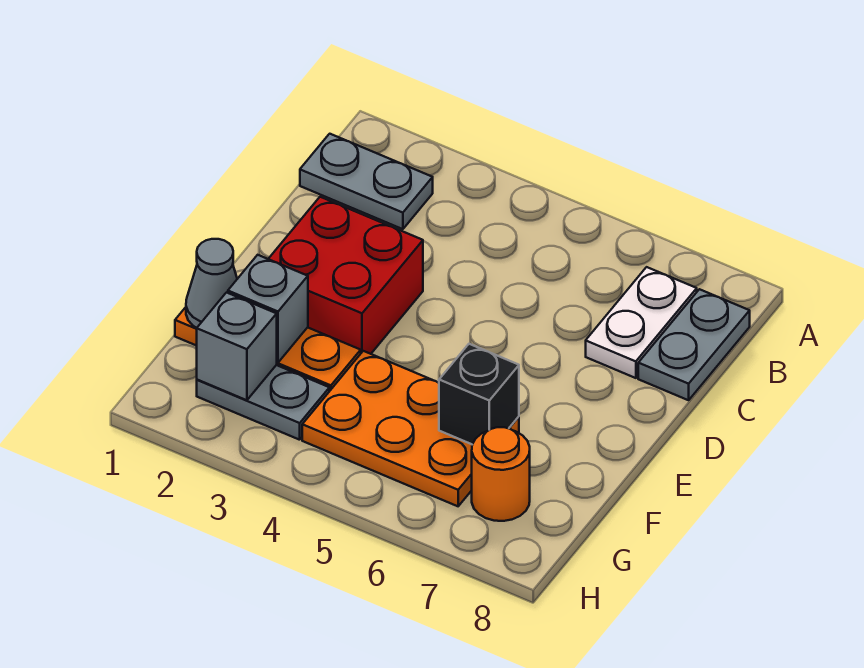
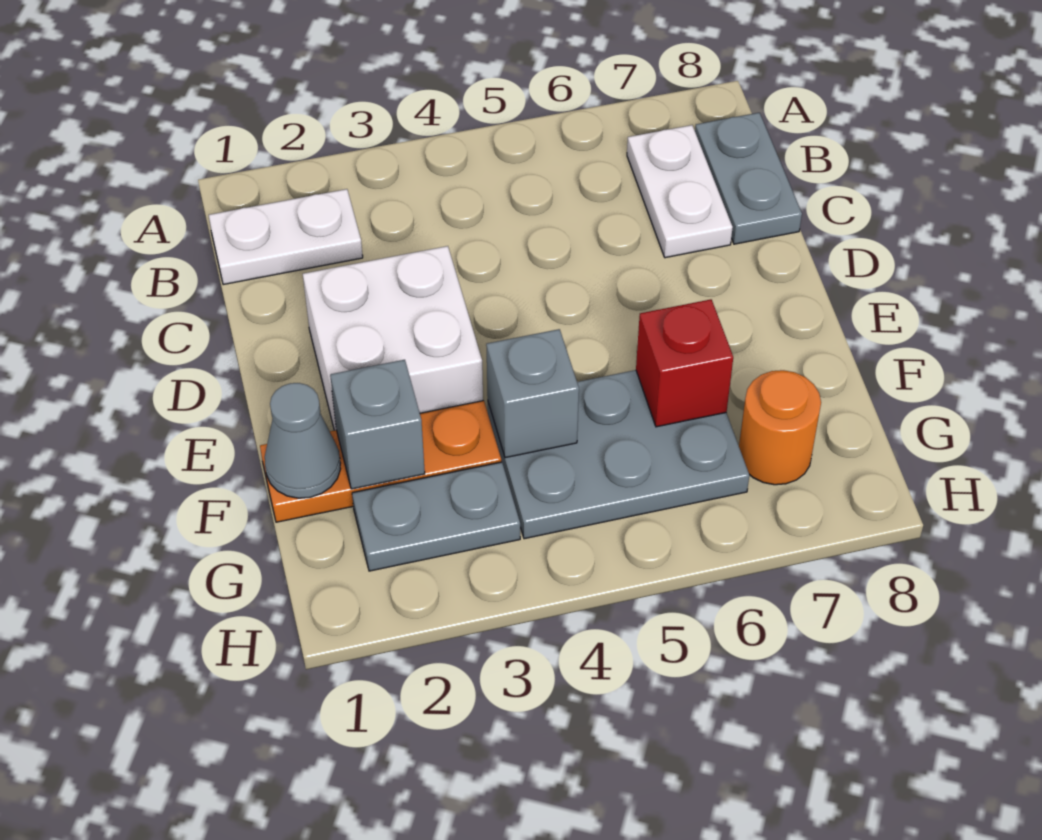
grey plate B1:B2 level 1 -> white plate B1:B2 level 1
red brick D2:E3 level 1 -> white brick D2:E3 level 1
orange plate F4:G6 level 1 -> grey plate F4:G6 level 1
black brick F6 level 2 -> red brick F6 level 2
grey brick G2 level 2 -> grey brick F4 level 2

